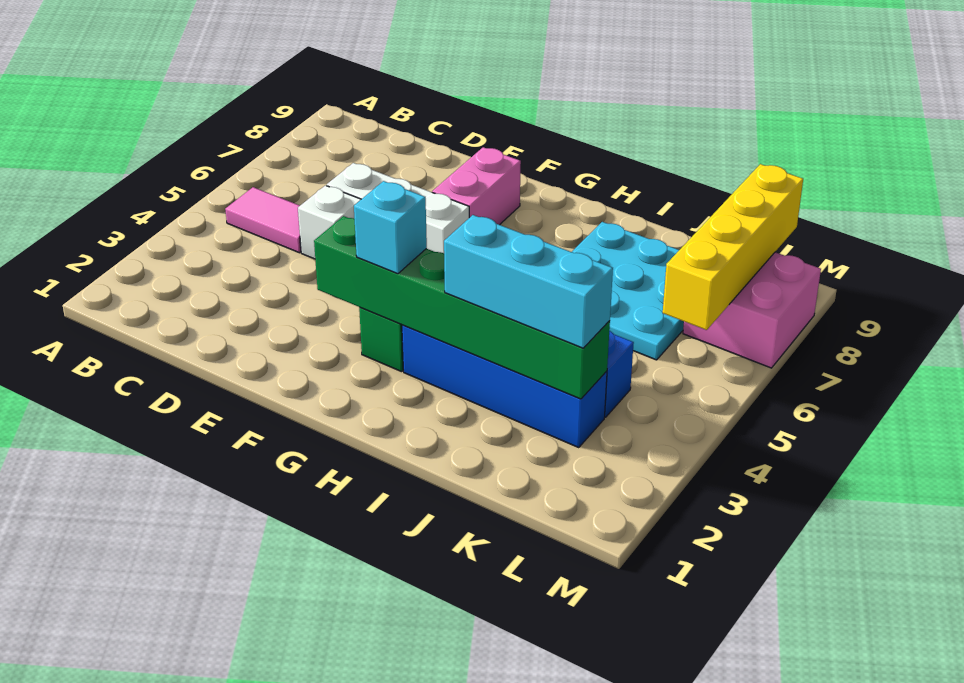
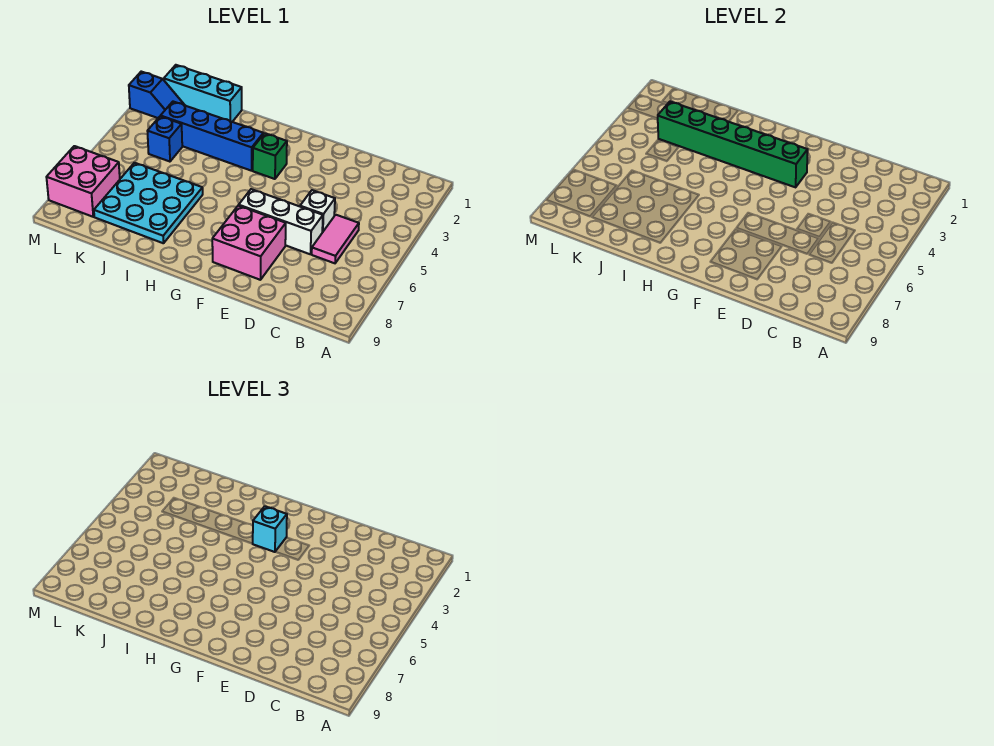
pink tile B5:C5 level 1 -> pink tile C5:C6 level 1
pink brick F7:F8 level 1 -> pink brick E7:F8 level 1
cyan brick I3:K3 level 3 -> cyan brick J1:L1 level 1
none -> blue slope L2:M2 level 1 top M
yellow brick L6:L9 level 2 -> none

